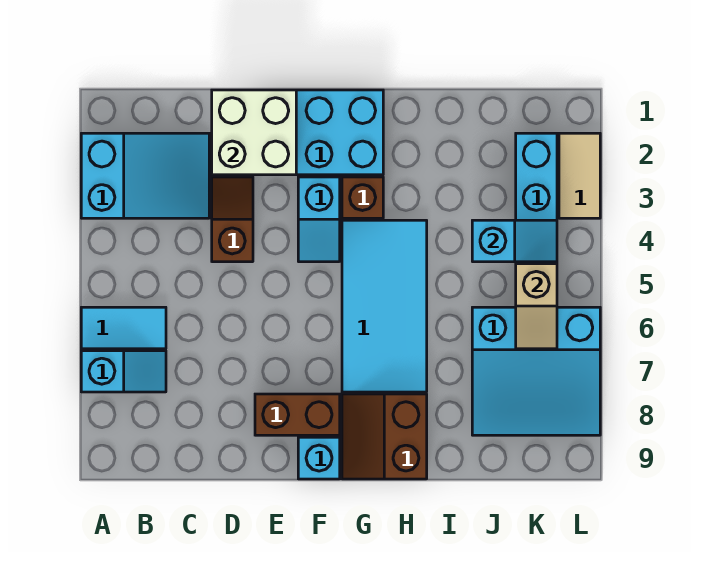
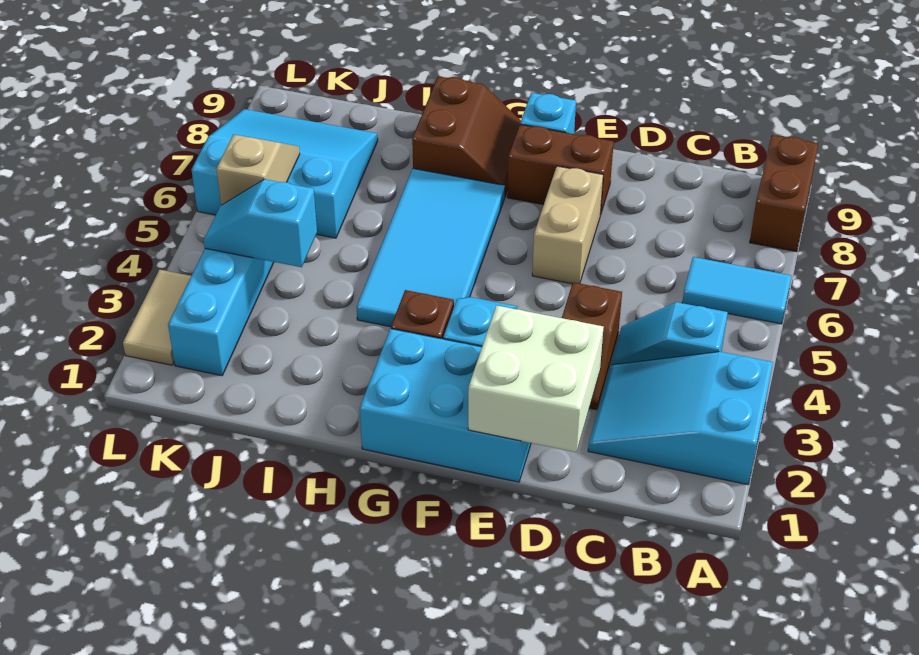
cyan slope A7:B7 level 1 top A -> cyan slope B4:C4 level 1 top B
none -> brown brick A8:A9 level 1
none -> tan brick E6:E7 level 1

